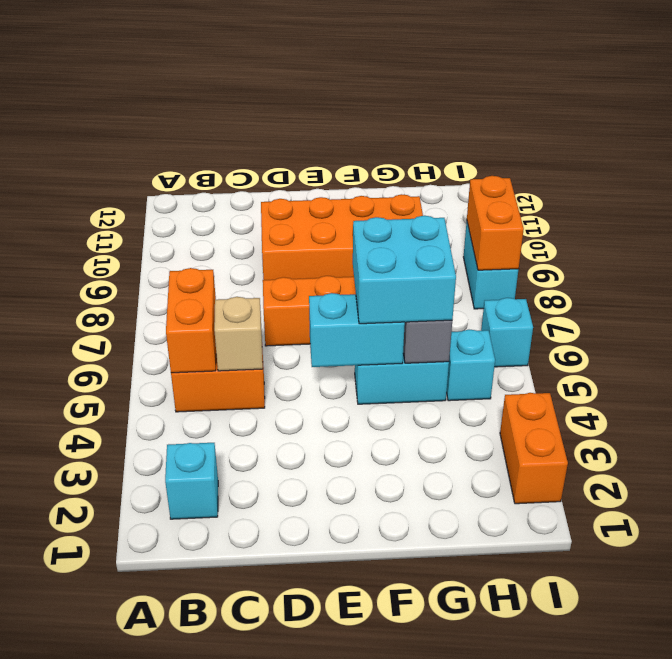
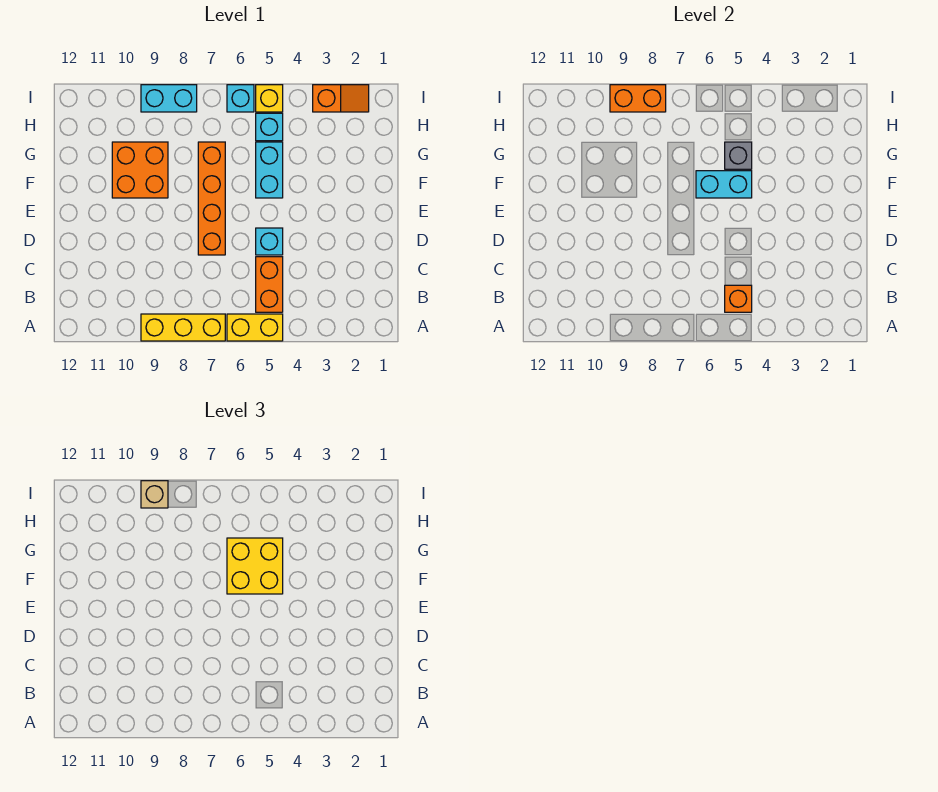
none -> yellow brick A5:A6 level 1
none -> yellow brick A7:A9 level 1
cyan brick B2 level 1 -> cyan brick D5 level 1
orange brick B5:B6 level 2 -> orange brick B5 level 2
tan brick C5 level 2 -> tan brick I9 level 3
orange brick D9:G10 level 1 -> orange brick F9:G10 level 1
cyan brick E5:F5 level 2 -> cyan brick F5:F6 level 2
cyan brick F5:G6 level 3 -> yellow brick F5:G6 level 3
orange brick I2:I3 level 1 -> orange slope I2:I3 level 1 top 3
none -> yellow brick I5 level 1

